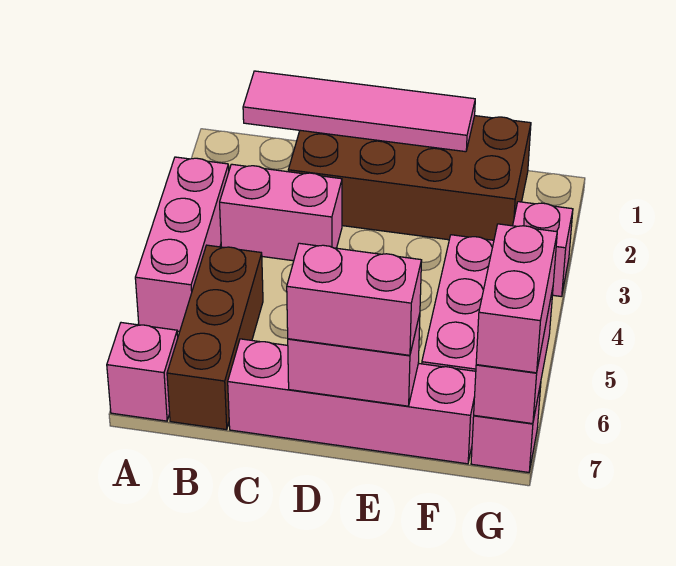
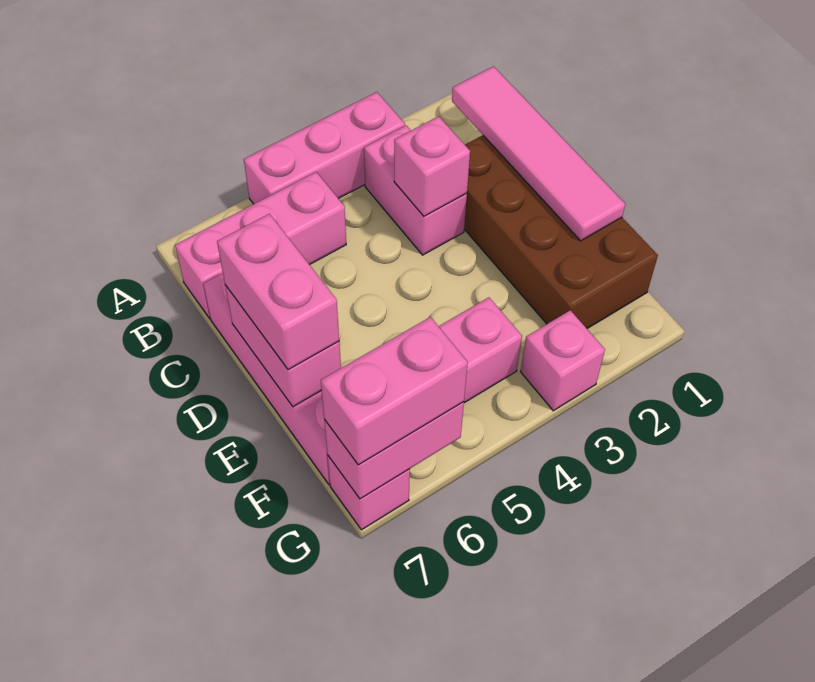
pink brick A7 level 1 -> pink brick C3 level 2
brown brick B5:B7 level 1 -> pink brick B5:B7 level 1

